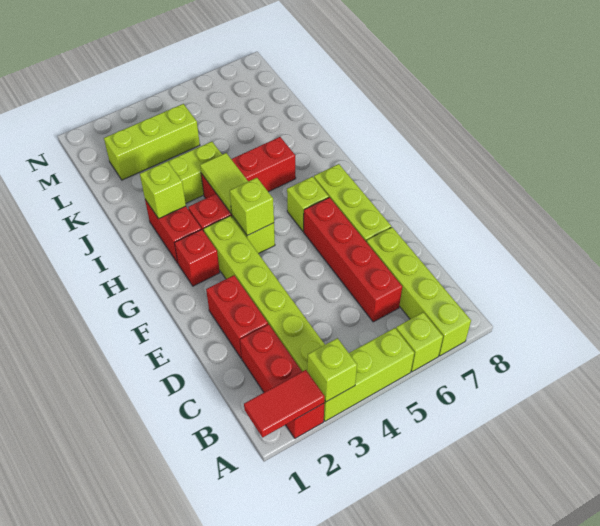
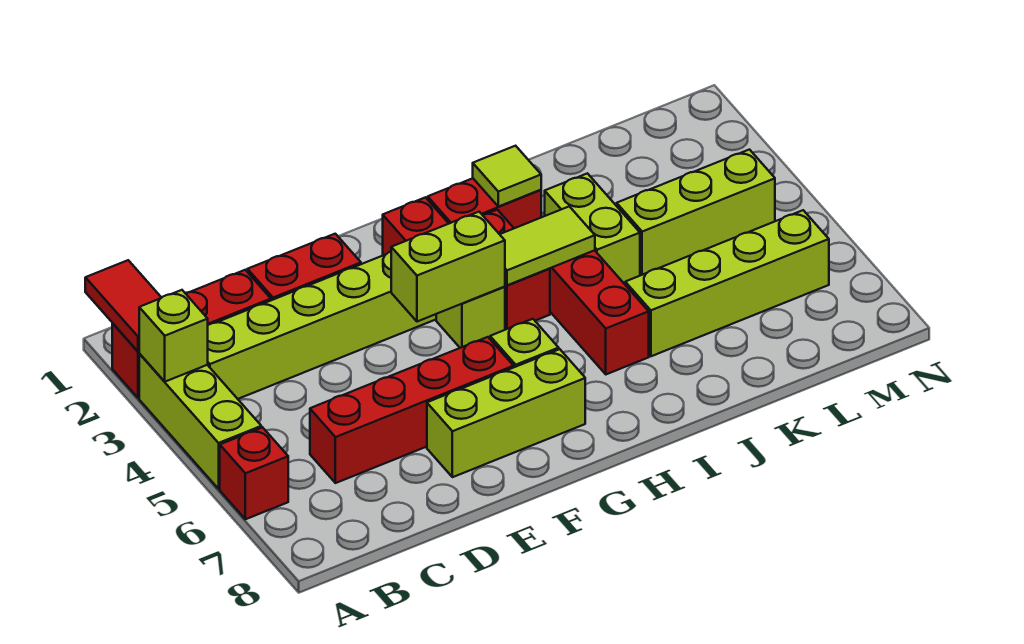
lime brick A6 level 1 -> red brick A6 level 1
lime brick A7:D7 level 1 -> lime brick J6:M6 level 1
lime brick G4 level 2 -> lime brick F4:G4 level 2
lime brick I2 level 2 -> lime tile I2 level 2
lime brick L2:L4 level 1 -> lime brick K4:M4 level 1

